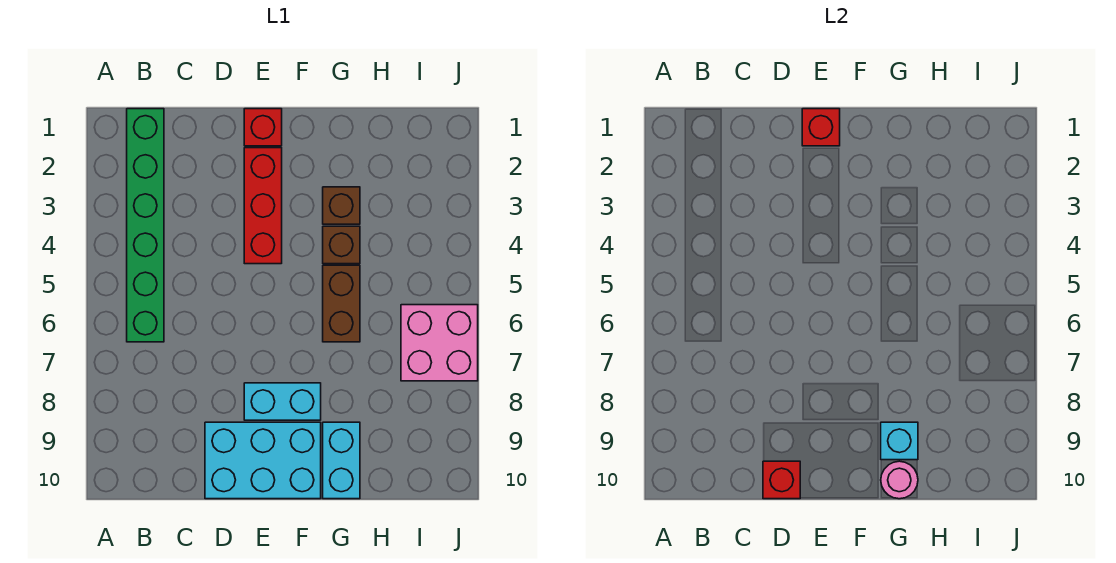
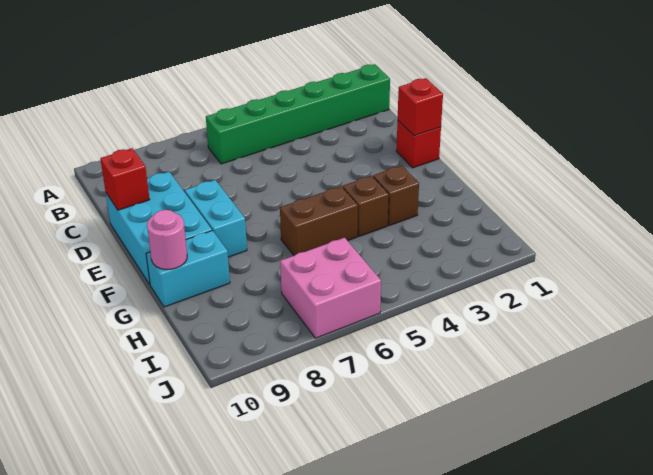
red brick E2:E4 level 1 -> none
cyan brick G9 level 2 -> none

